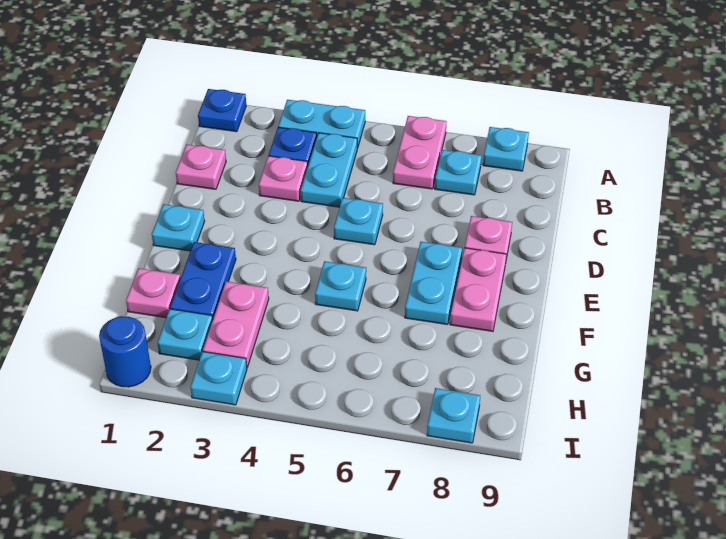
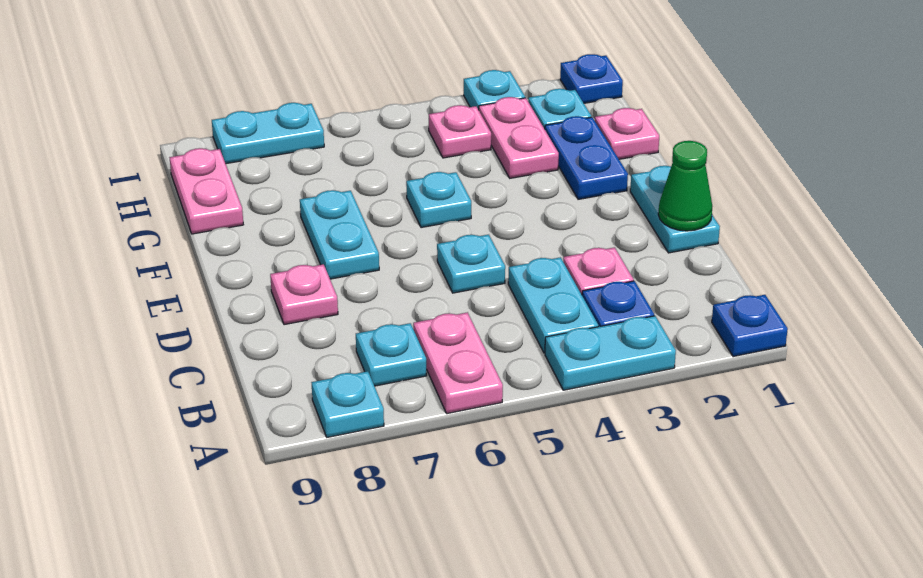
pink plate C1 level 1 -> pink plate H4 level 1
none -> green cone D1 level 2
cyan plate E1 level 1 -> cyan plate D1:E1 level 1
pink plate E8:F8 level 1 -> pink plate G9:H9 level 1
blue round brick I1 level 1 -> blue plate I1 level 1
cyan plate I8 level 1 -> cyan plate I7:I8 level 1

